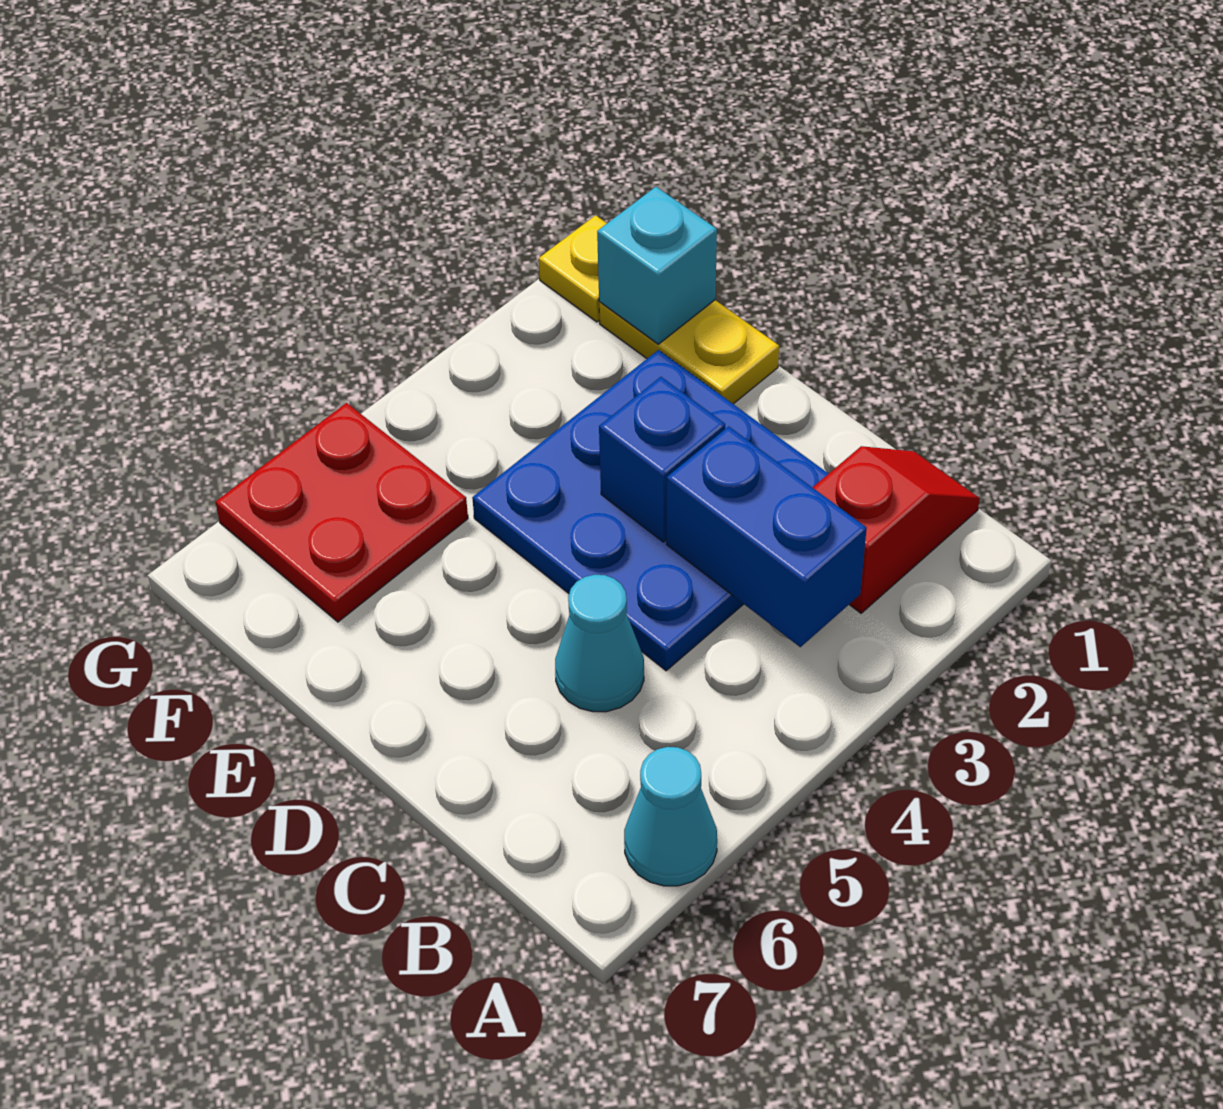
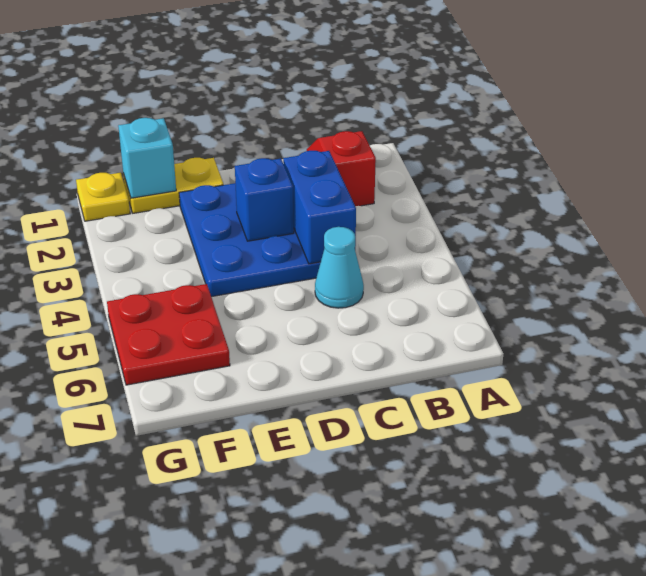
cyan cone A6 level 1 -> none
blue brick B3:C3 level 2 -> blue brick C3:C4 level 2

